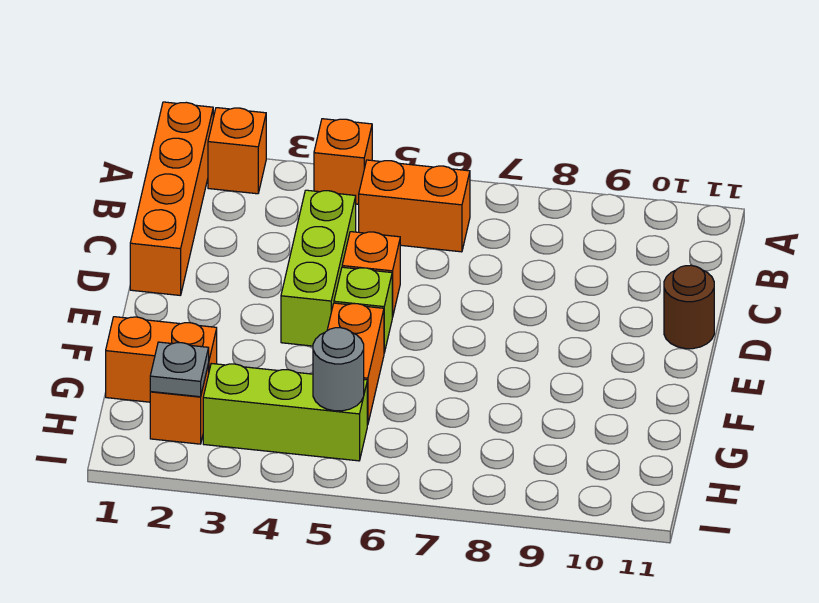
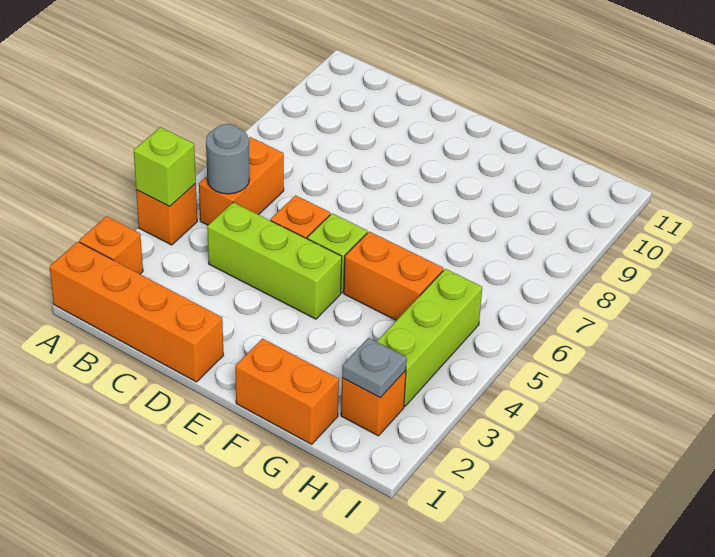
none -> lime brick A4 level 2
brown round brick D11 level 1 -> none
orange brick G1:G2 level 1 -> orange brick F1:G1 level 1
grey round brick H5 level 2 -> grey round brick B5 level 2

